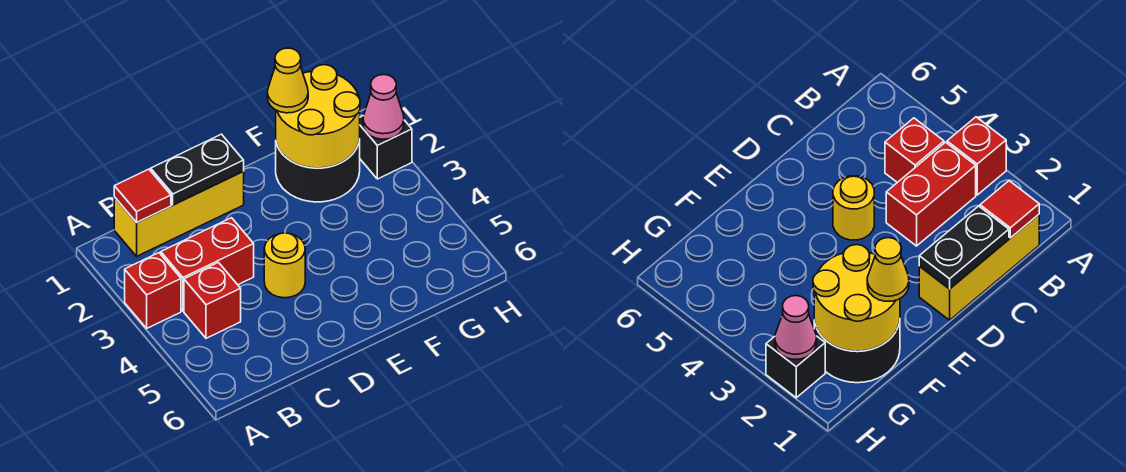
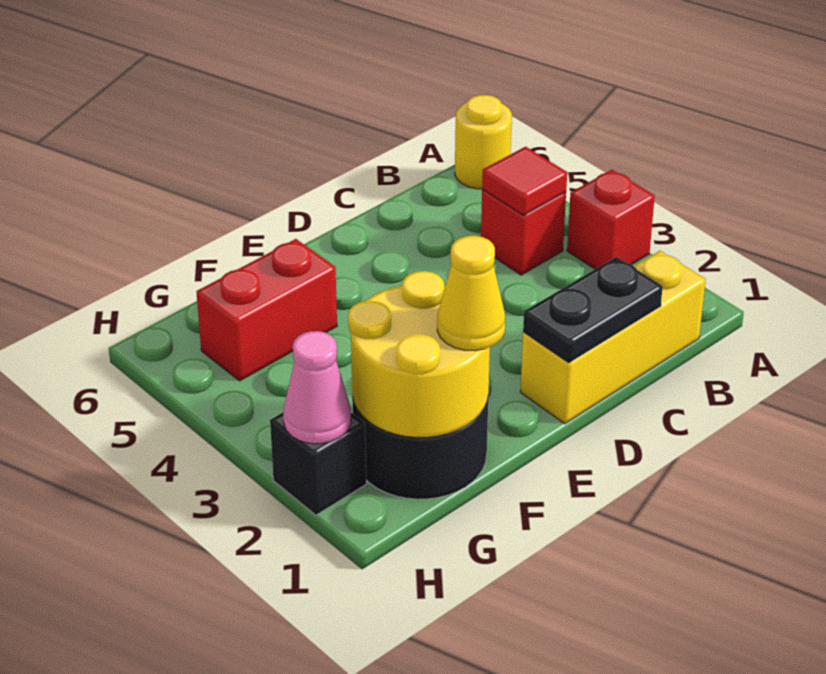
red tile B1 level 2 -> red tile B4 level 2
red brick B3:C3 level 1 -> red brick F5:G5 level 1
yellow round brick D4 level 1 -> yellow round brick A6 level 1

